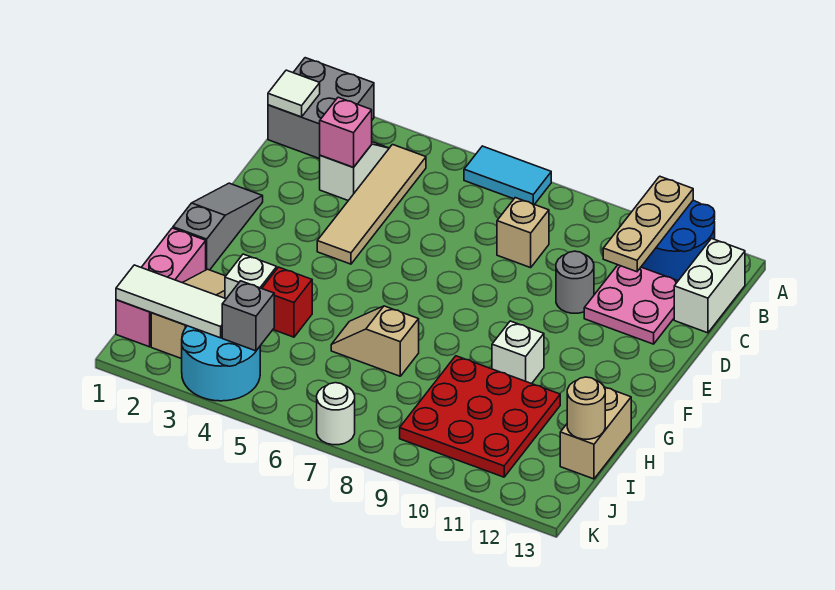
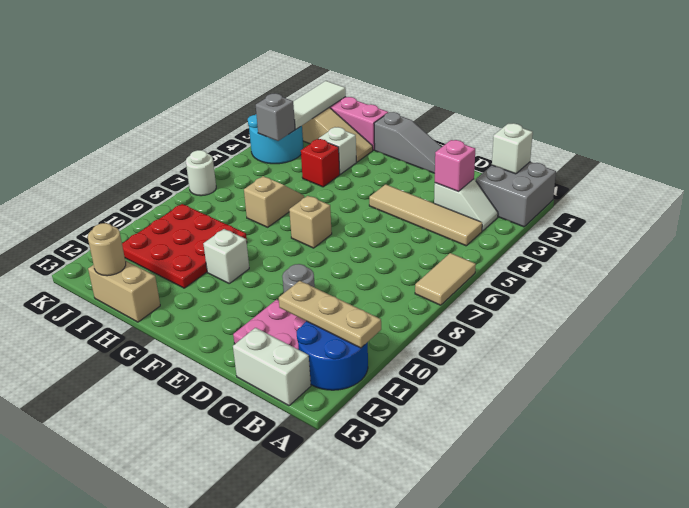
cyan tile A6:A7 level 1 -> tan tile A6:A7 level 1
white tile B1 level 2 -> white brick B1 level 2
tan brick C8 level 1 -> tan brick F7 level 1

